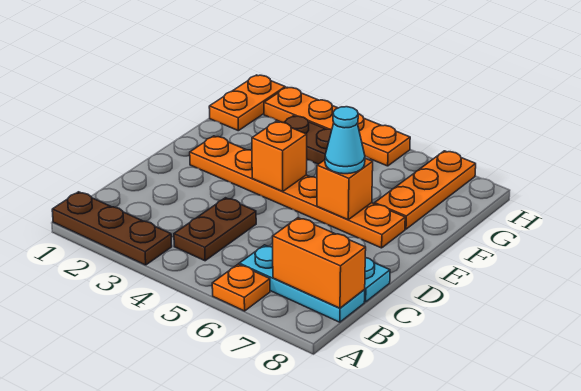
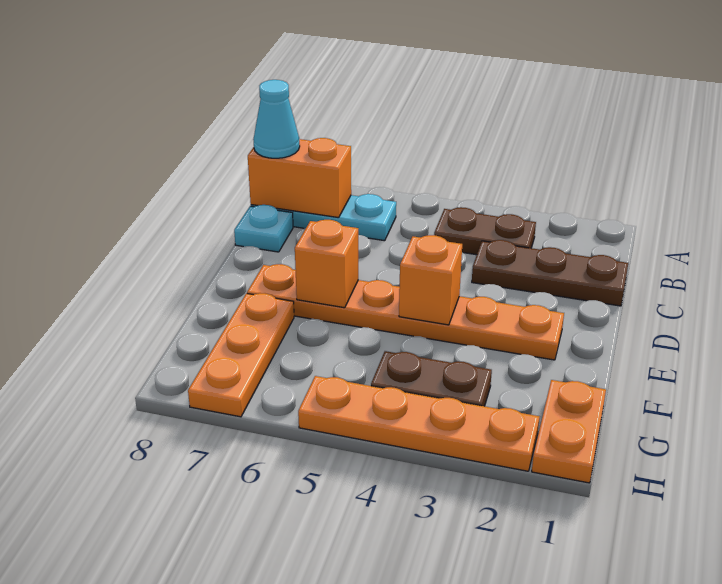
brown plate A1:A3 level 1 -> brown plate C1:C3 level 1
orange plate A6 level 1 -> none
brown plate B4:C4 level 1 -> brown plate B3:B4 level 1
cyan cone E6 level 3 -> cyan cone B8 level 3

